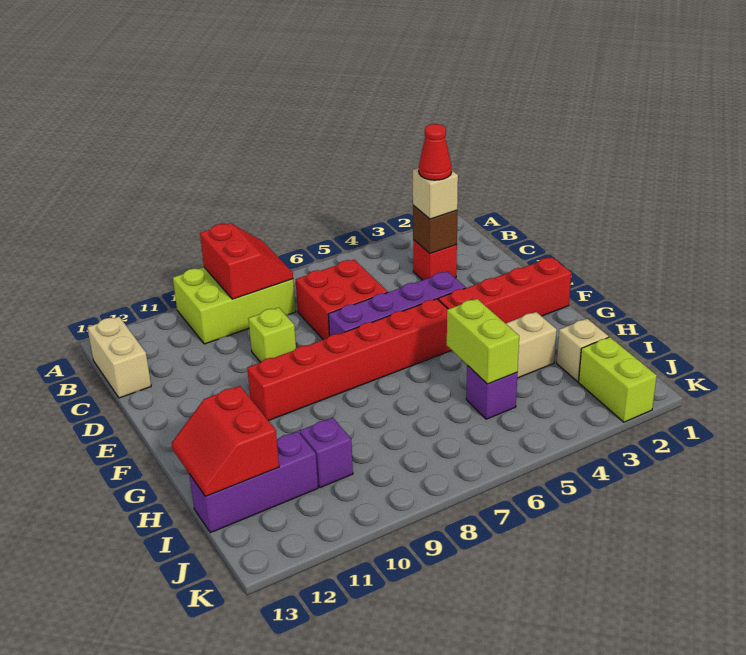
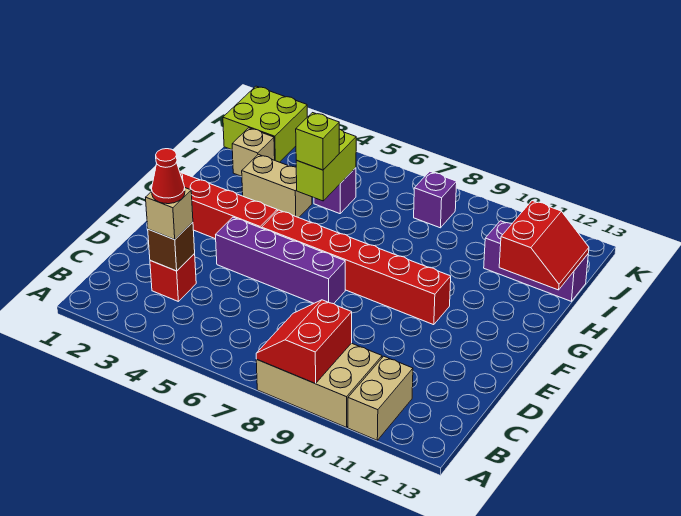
lime brick A8:B10 level 1 -> tan brick A8:B10 level 1
tan brick B13:C13 level 1 -> tan brick A11:B11 level 1
red brick C6:D7 level 1 -> none
lime brick D9 level 1 -> lime brick H5 level 3
purple brick I10 level 1 -> purple brick J8 level 1
lime brick J2:K2 level 1 -> lime brick J1:K2 level 1

